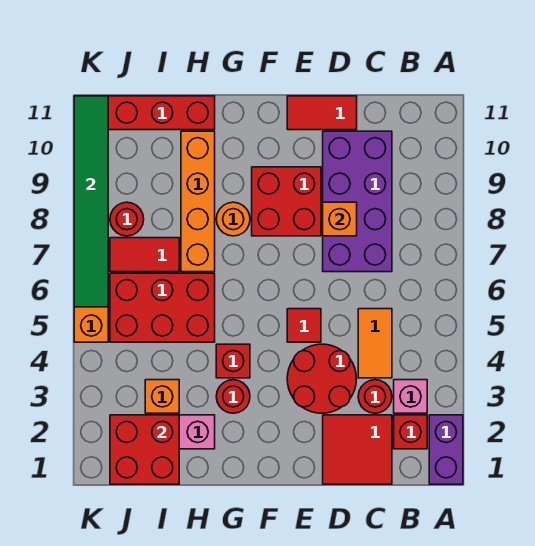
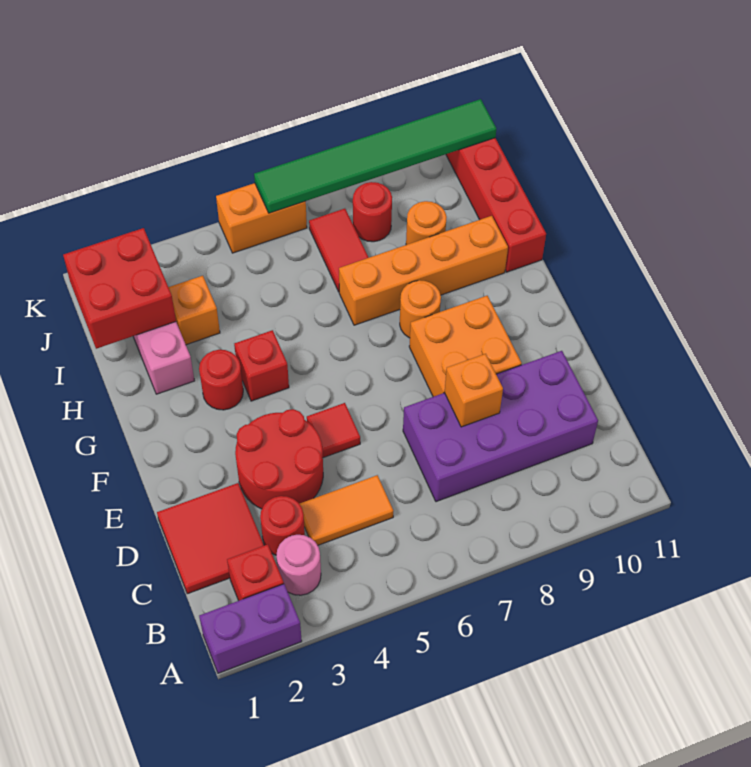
pink brick B3 level 1 -> pink round brick B3 level 1
red tile D11:E11 level 1 -> none
red brick E8:F9 level 1 -> orange brick E8:F9 level 1
red brick H5:J6 level 1 -> none
none -> orange round brick I9 level 1

